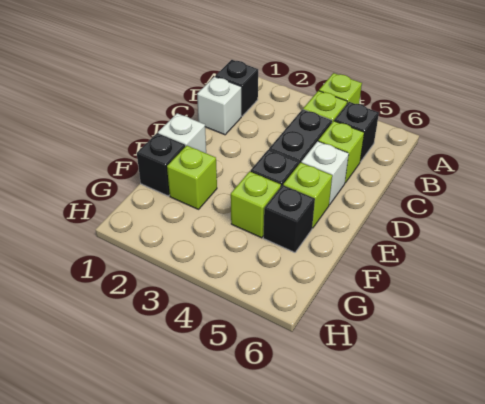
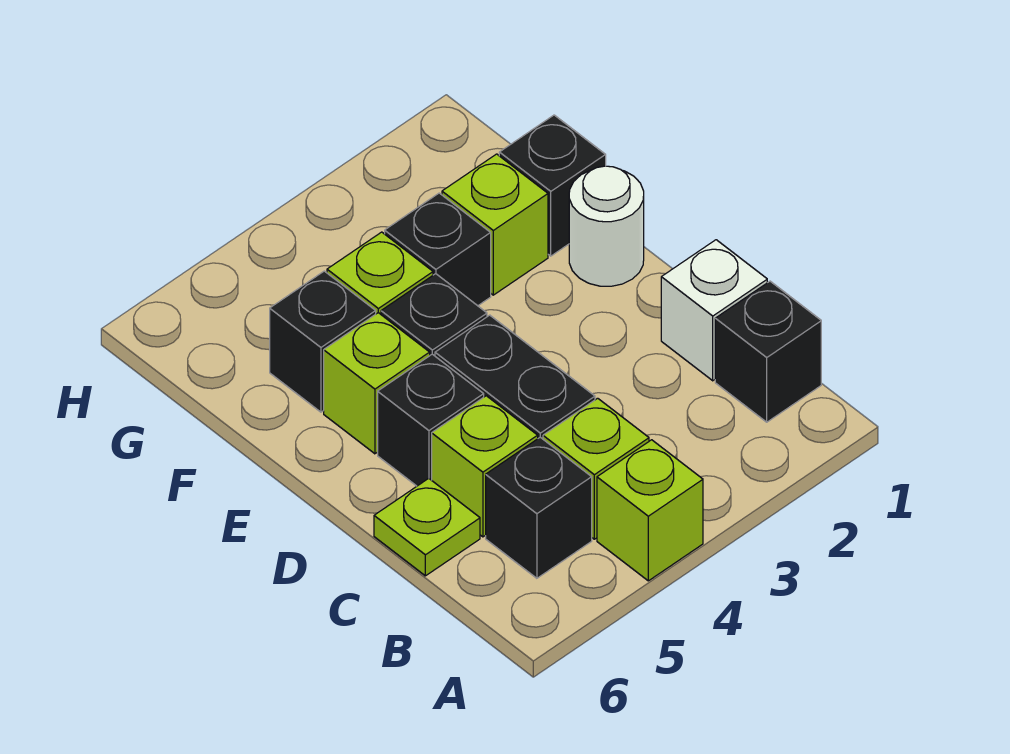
none -> lime plate C6 level 1
white brick D5 level 1 -> black brick D5 level 1
white brick E1 level 1 -> white round brick E1 level 1
none -> black brick F3 level 1

